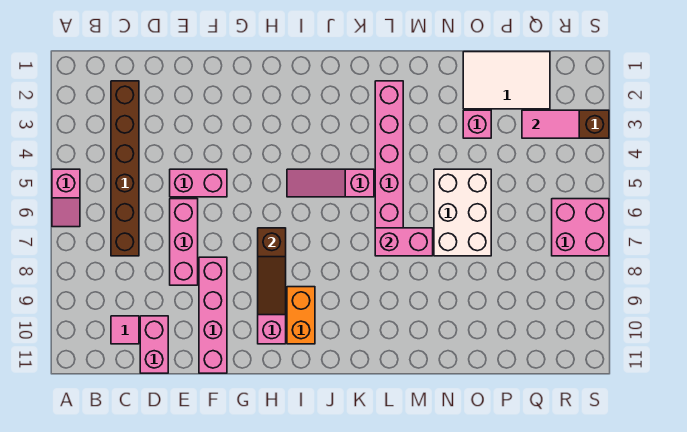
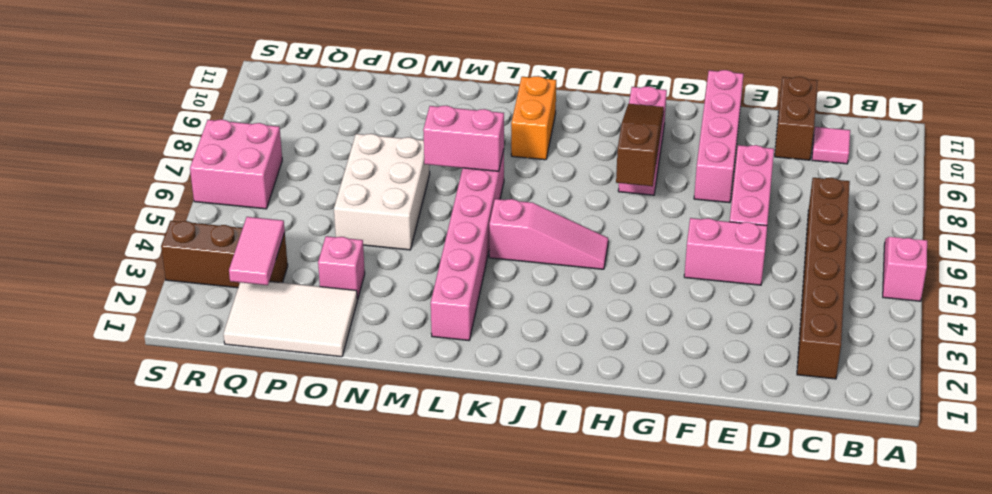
pink brick D10:D11 level 1 -> brown brick D10:D11 level 1
orange brick I9:I10 level 1 -> orange brick K9:K10 level 1
pink tile Q3:R3 level 2 -> pink tile Q2:Q3 level 2

